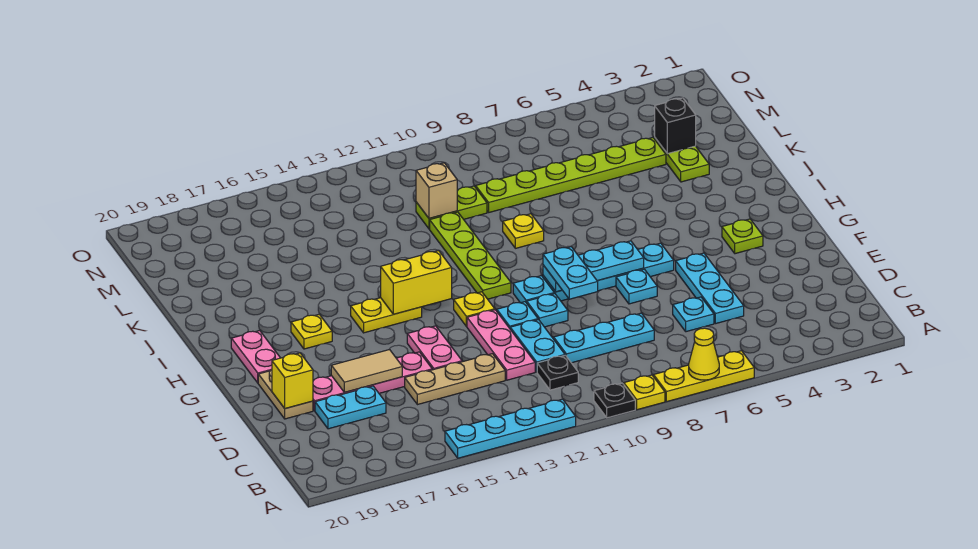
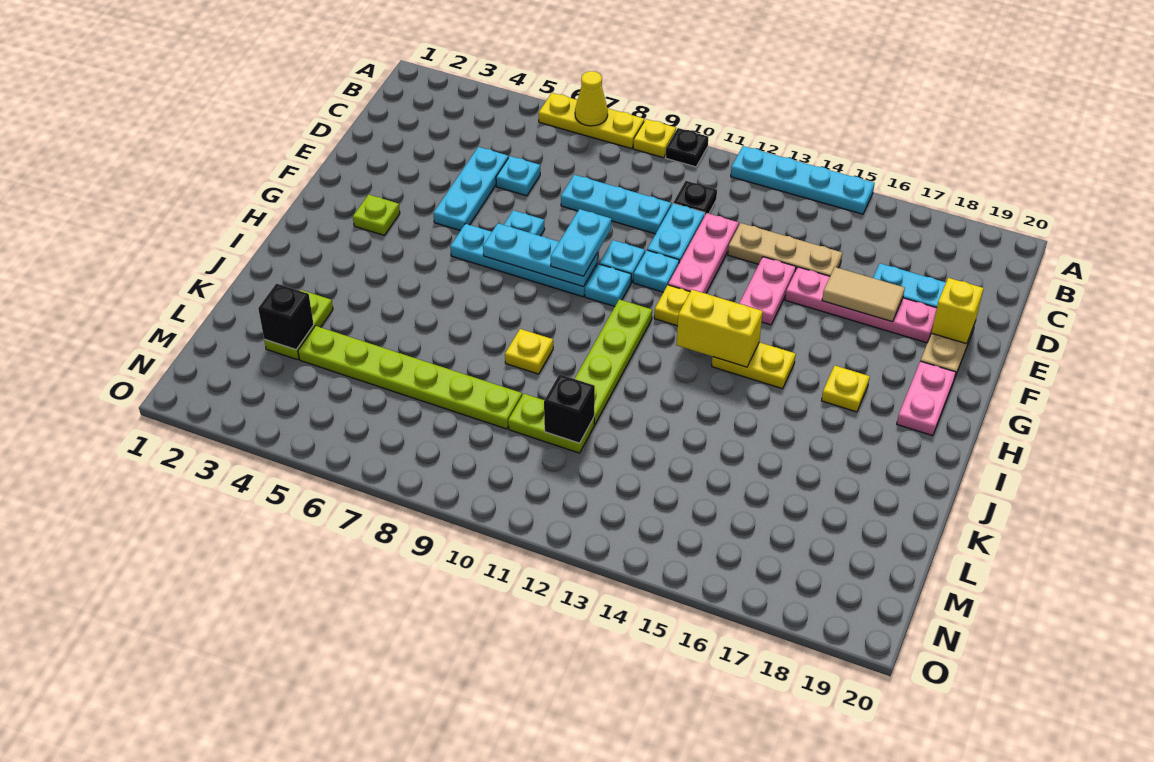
tan brick L11 level 2 -> black brick L11 level 2

